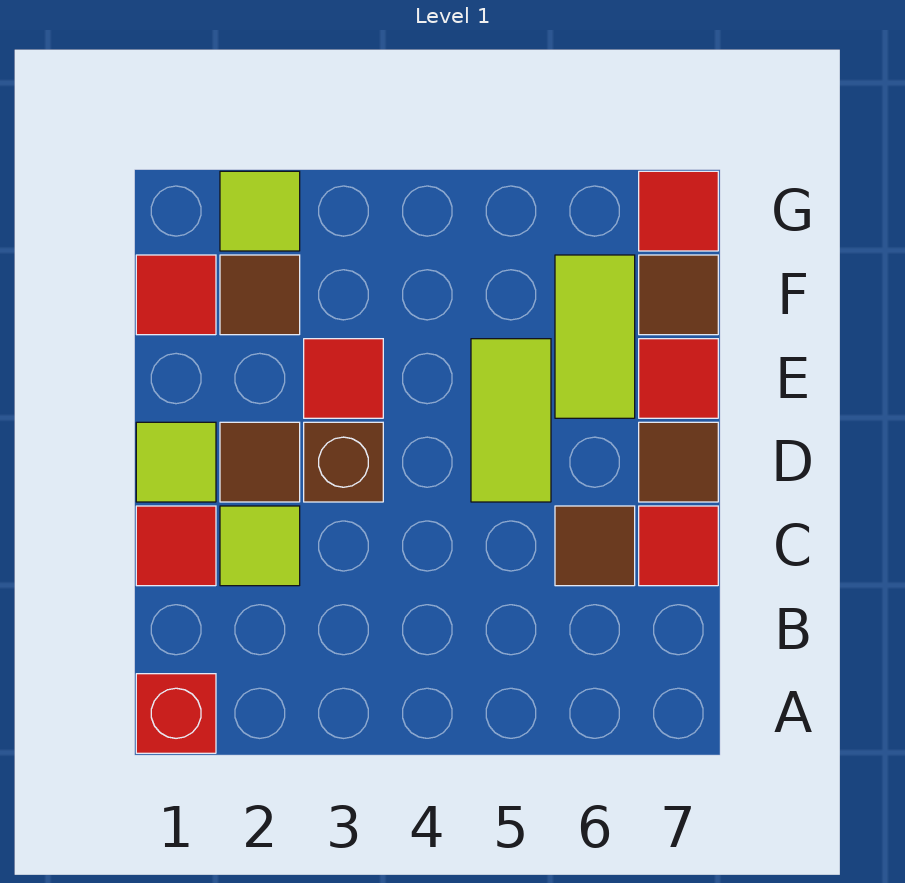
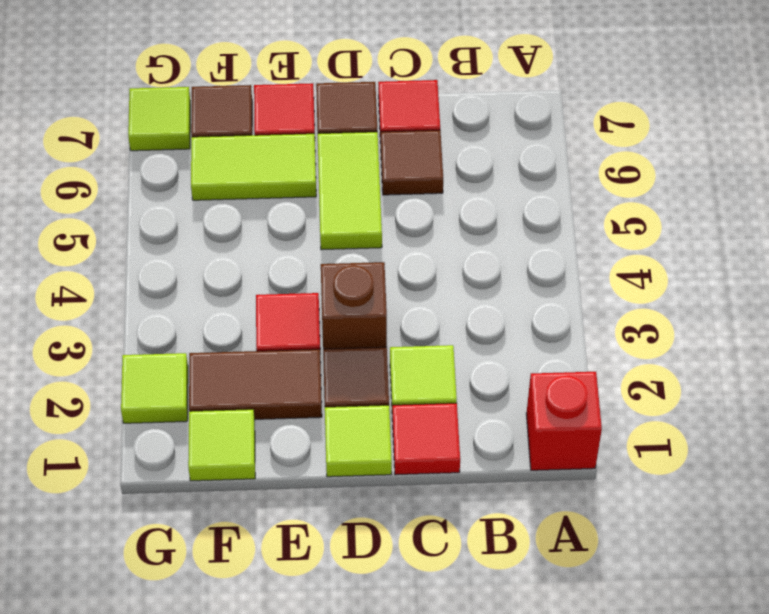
lime tile D5:E5 level 1 -> lime tile D5:D6 level 1
red tile F1 level 1 -> lime tile F1 level 1
brown tile F2 level 1 -> brown tile E2:F2 level 1
red tile G7 level 1 -> lime tile G7 level 1

